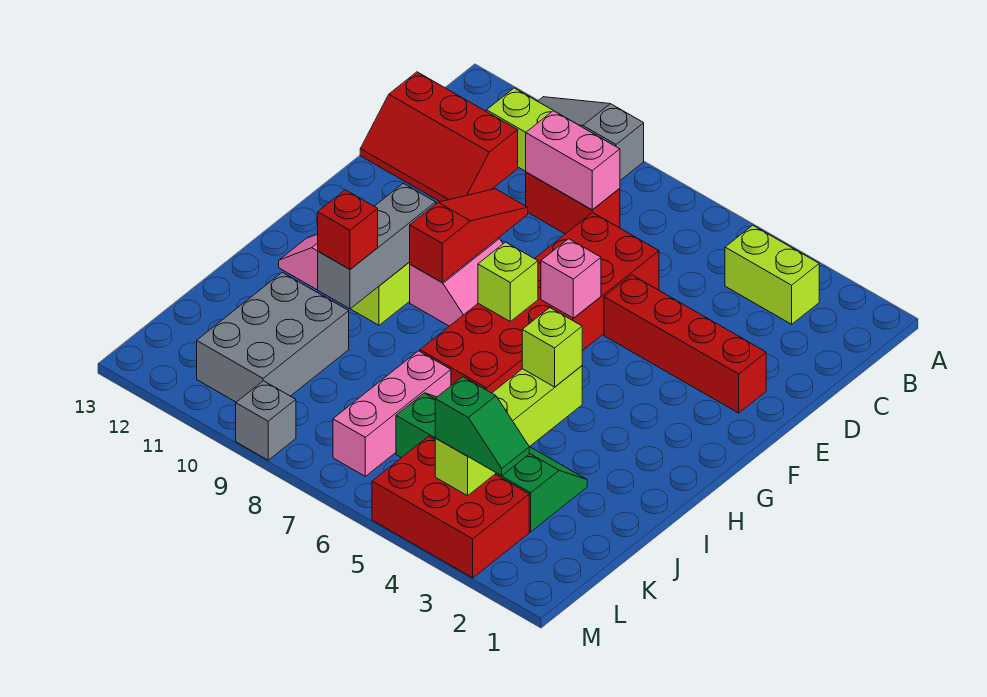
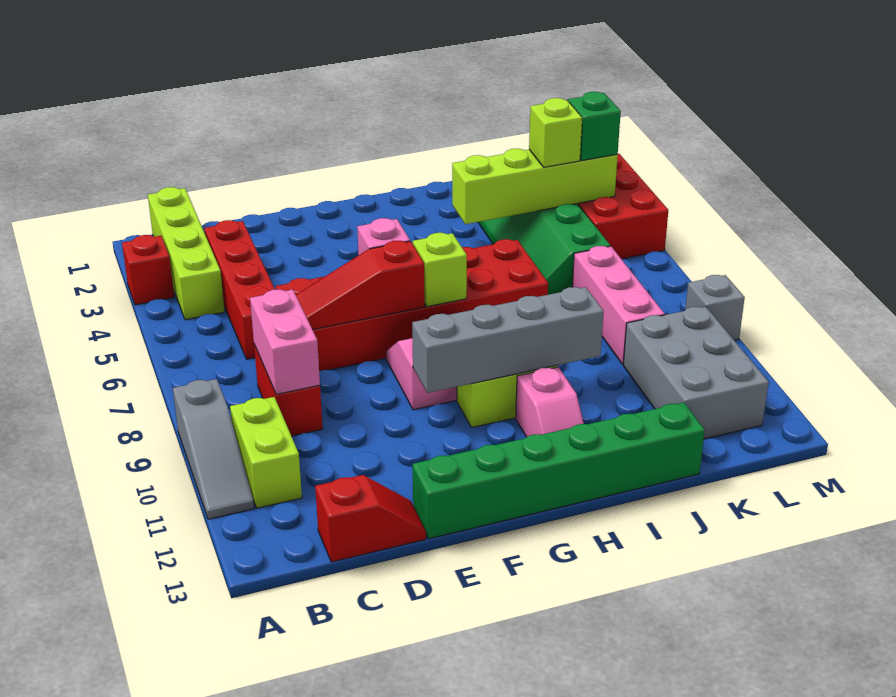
lime brick B3:B4 level 1 -> lime brick B1:B4 level 1
red slope C11:D13 level 1 top C -> red slope C13:D13 level 1 top C
red brick E2:E5 level 1 -> red brick C3:C6 level 1
red slope E9:G9 level 2 top G -> red slope D7:F7 level 2 top F
none -> green brick E13:J13 level 1
grey brick G10:I10 level 2 -> grey brick F10:I10 level 2
lime brick I4 level 3 -> lime brick K4 level 3
red brick I10 level 3 -> red brick A3 level 1
pink brick J7:L7 level 1 -> pink brick K7:K9 level 1
grey brick J10:L11 level 1 -> grey brick K10:L12 level 1

